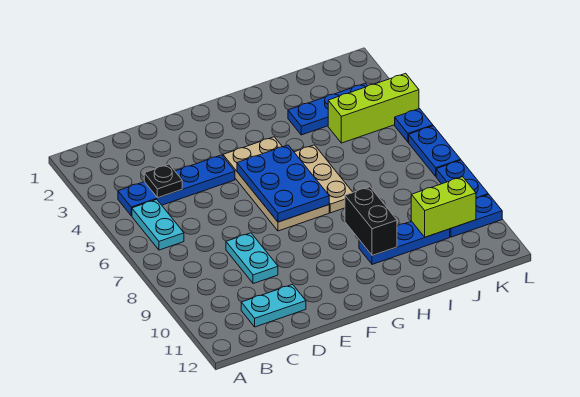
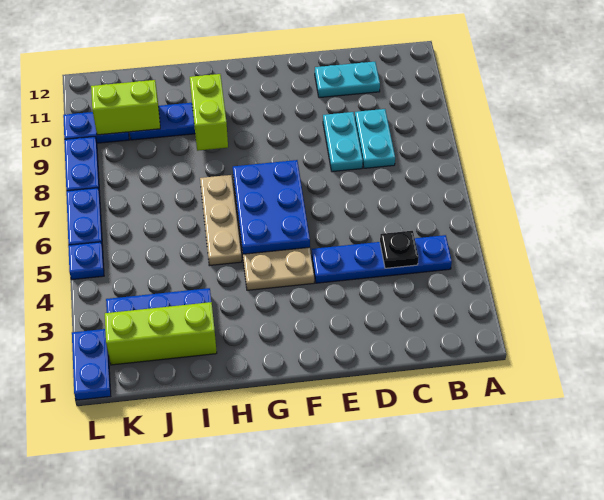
cyan plate B5:B6 level 1 -> cyan plate C8:C9 level 1
black brick H9:H10 level 2 -> lime brick H9:H10 level 2
lime brick J4:L4 level 1 -> lime brick I2:K2 level 1
none -> blue plate L1:L2 level 1

